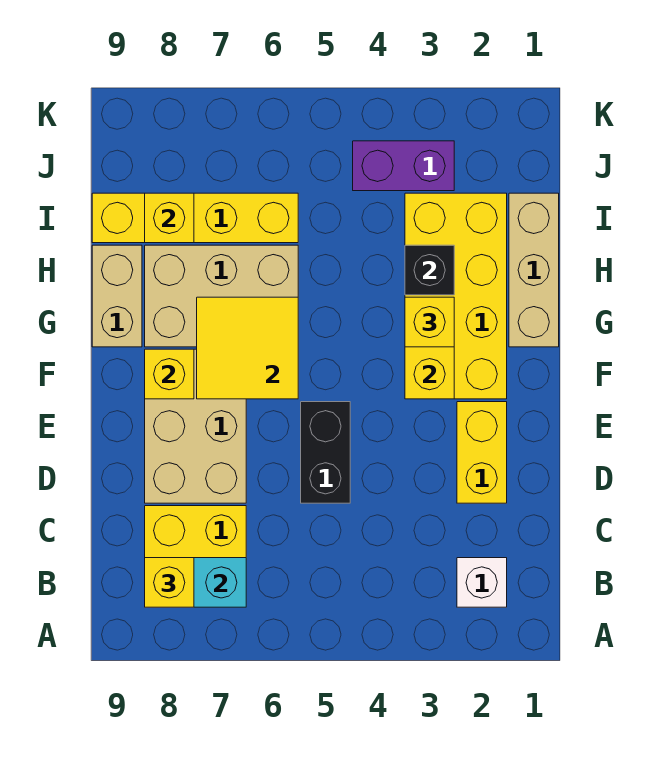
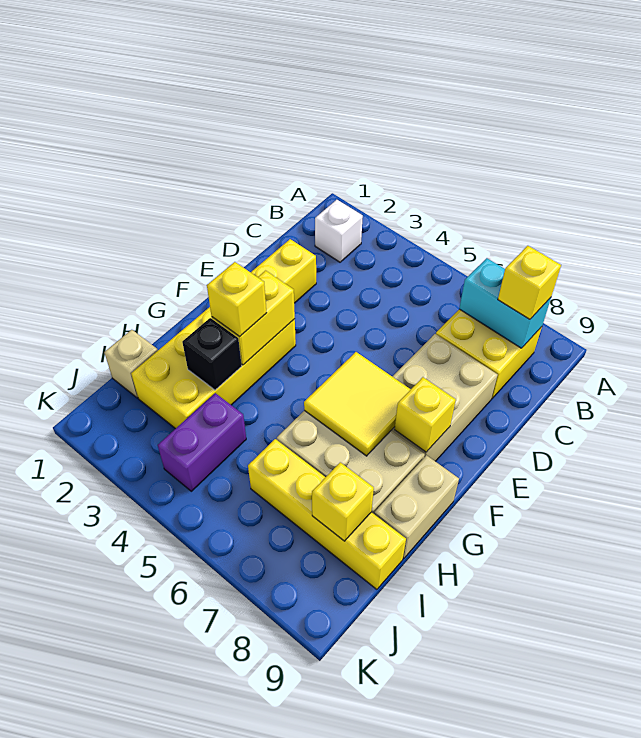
black brick D5:E5 level 1 -> none
tan brick G1:I1 level 1 -> tan brick I1 level 1
purple brick J3:J4 level 1 -> purple brick I4:J4 level 1

